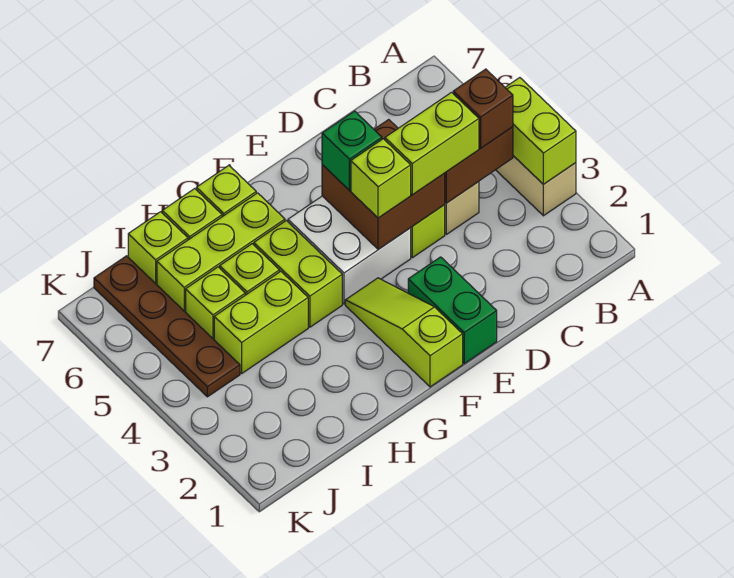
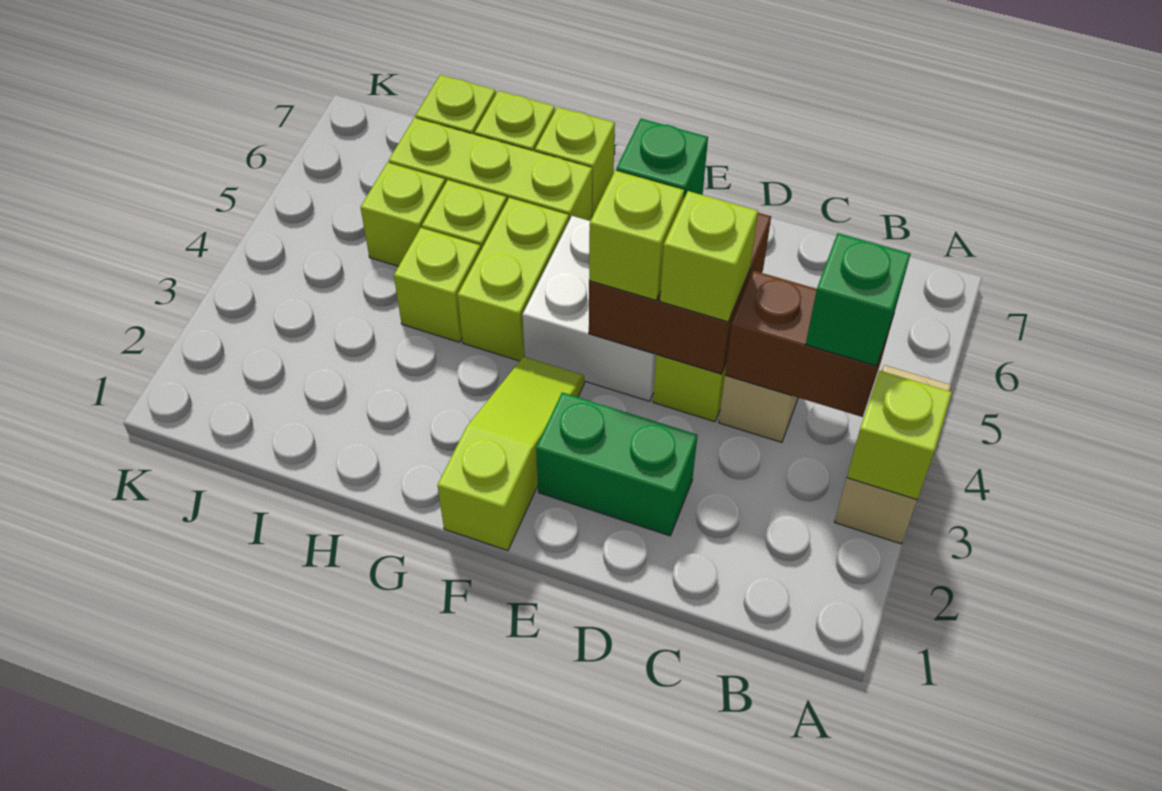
lime brick A3:A4 level 2 -> lime brick A3 level 2
brown brick B4 level 3 -> green brick B4 level 3
lime brick C4:D4 level 3 -> lime brick D4 level 3
green brick E1:E2 level 1 -> green brick D2:E2 level 1
lime brick H4:I4 level 1 -> lime brick H4 level 1
brown plate J4:J7 level 1 -> none

